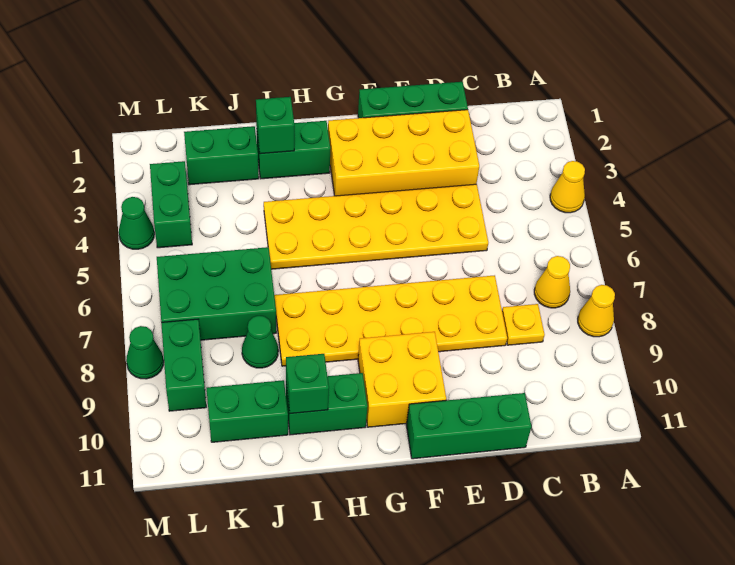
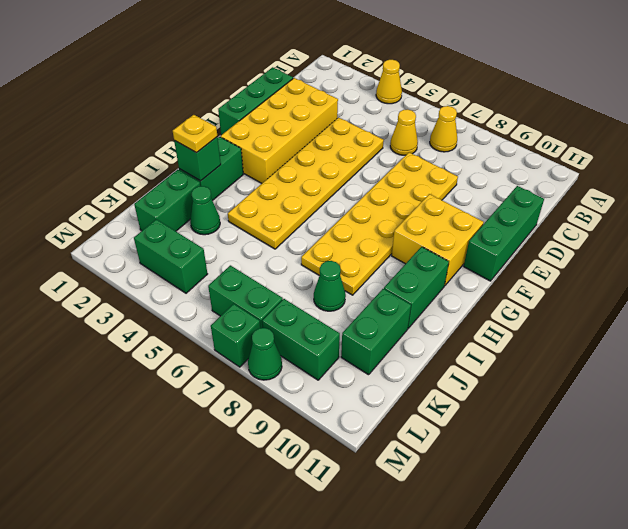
yellow cone A8 level 1 -> yellow cone C6 level 1
yellow plate C8 level 1 -> yellow plate I2 level 3
green brick I10 level 2 -> green brick M7 level 1
green brick J6:L7 level 1 -> green brick L6:L7 level 1
green cone M4 level 1 -> green cone J3 level 1

